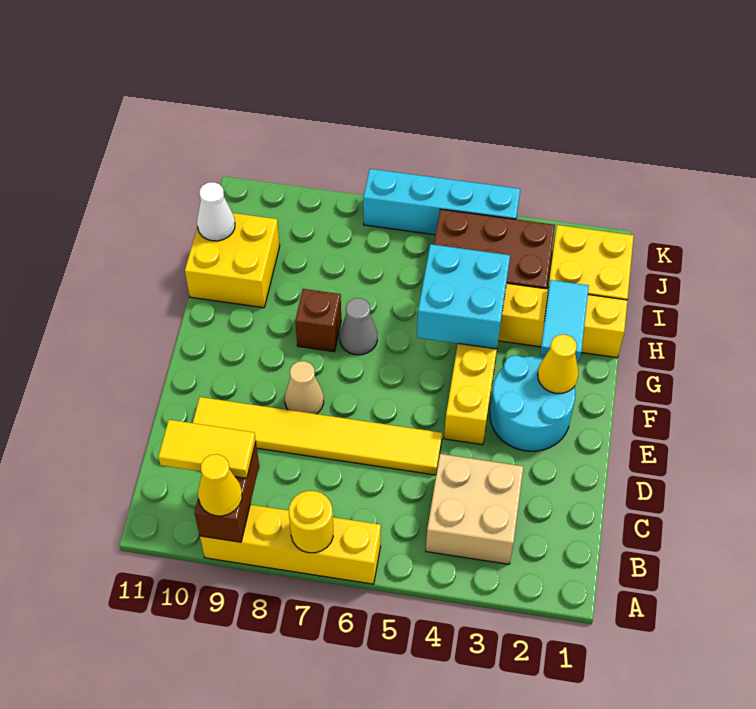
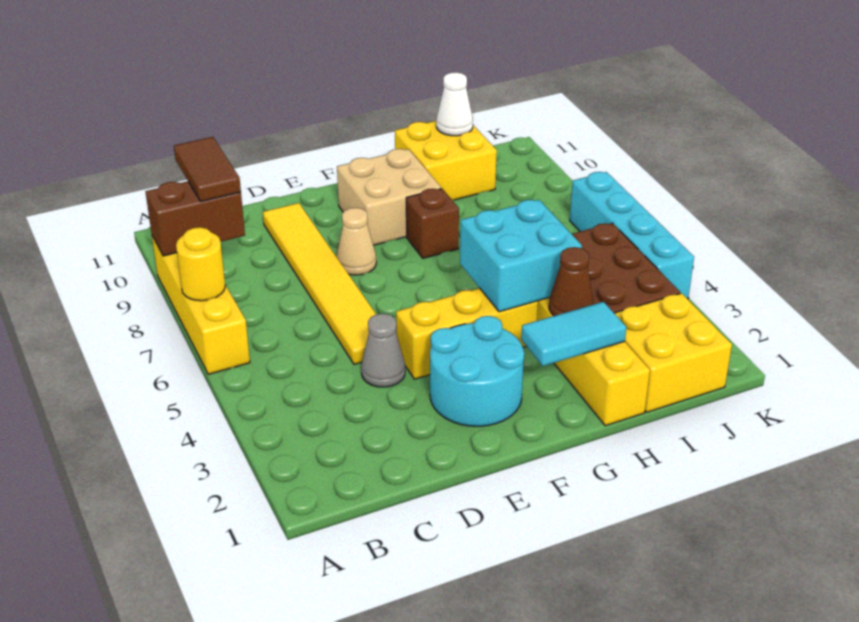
yellow cone A9 level 3 -> none
tan brick B3:C4 level 1 -> tan brick F9:G10 level 1
yellow tile B9:B10 level 3 -> brown tile B9:B10 level 3
yellow cone F2 level 2 -> none
grey cone G7 level 1 -> grey cone D4 level 1
none -> brown cone H3 level 2

